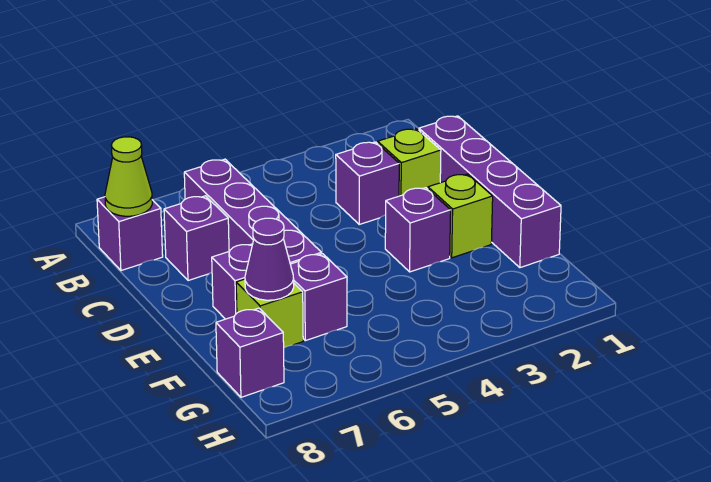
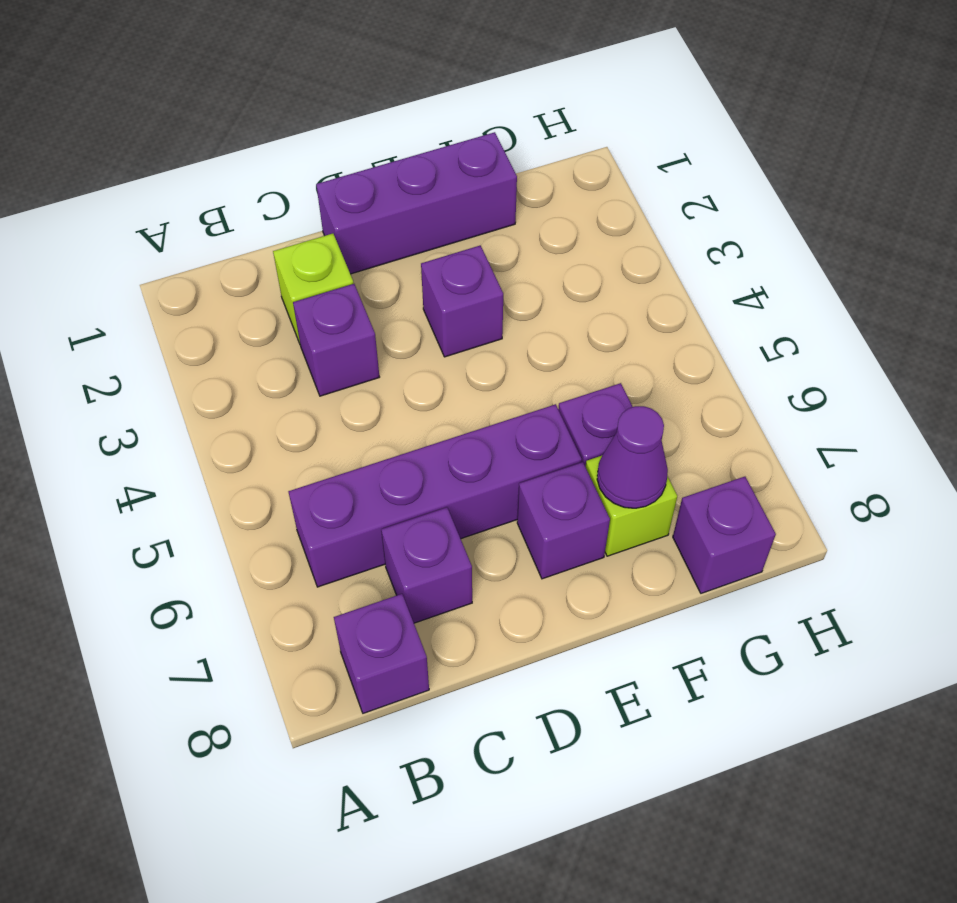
lime cone B8 level 2 -> none
purple brick C1:F1 level 1 -> purple brick D1:F1 level 1
lime brick E2 level 1 -> none

